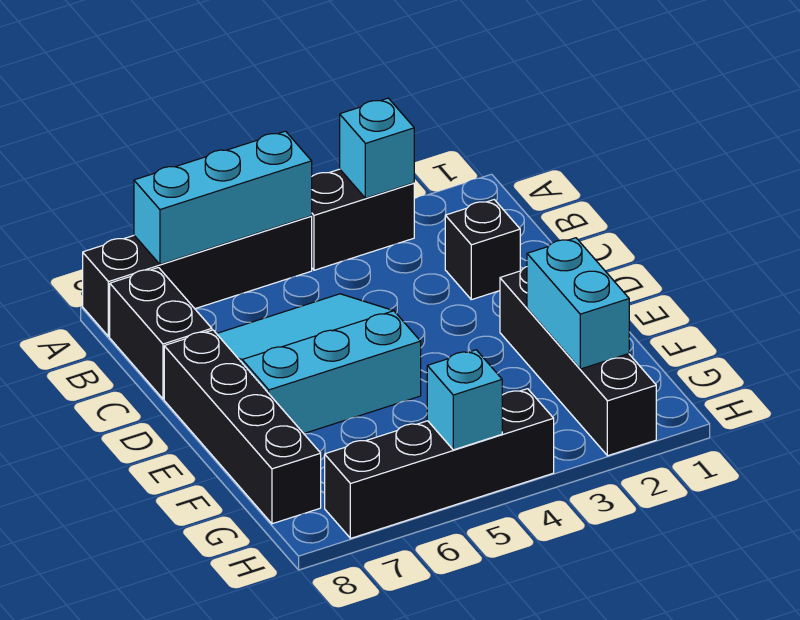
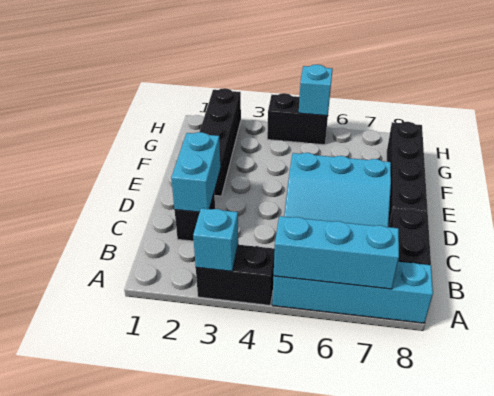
black brick A5:A8 level 1 -> cyan brick A5:A8 level 1
cyan brick F2:G2 level 2 -> cyan brick C2:D2 level 2
black brick H4:H7 level 1 -> black brick H4:H5 level 1

